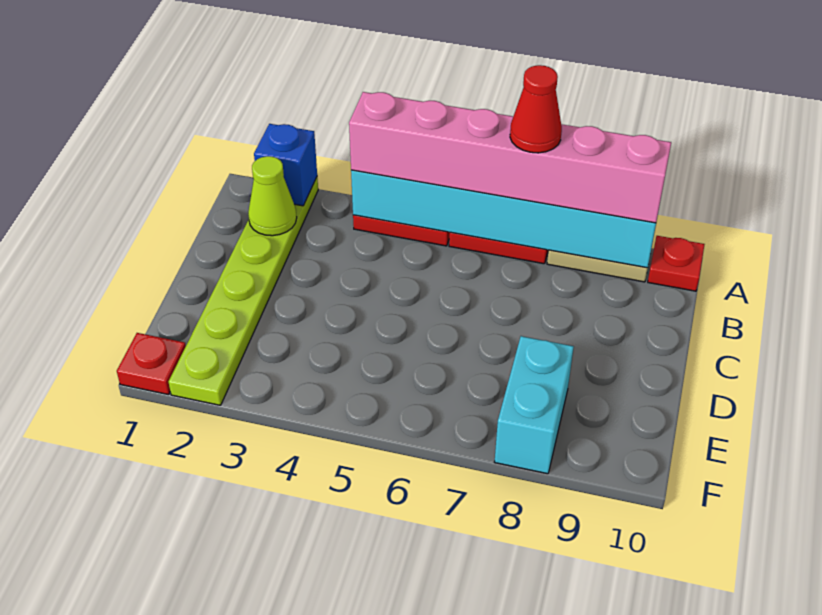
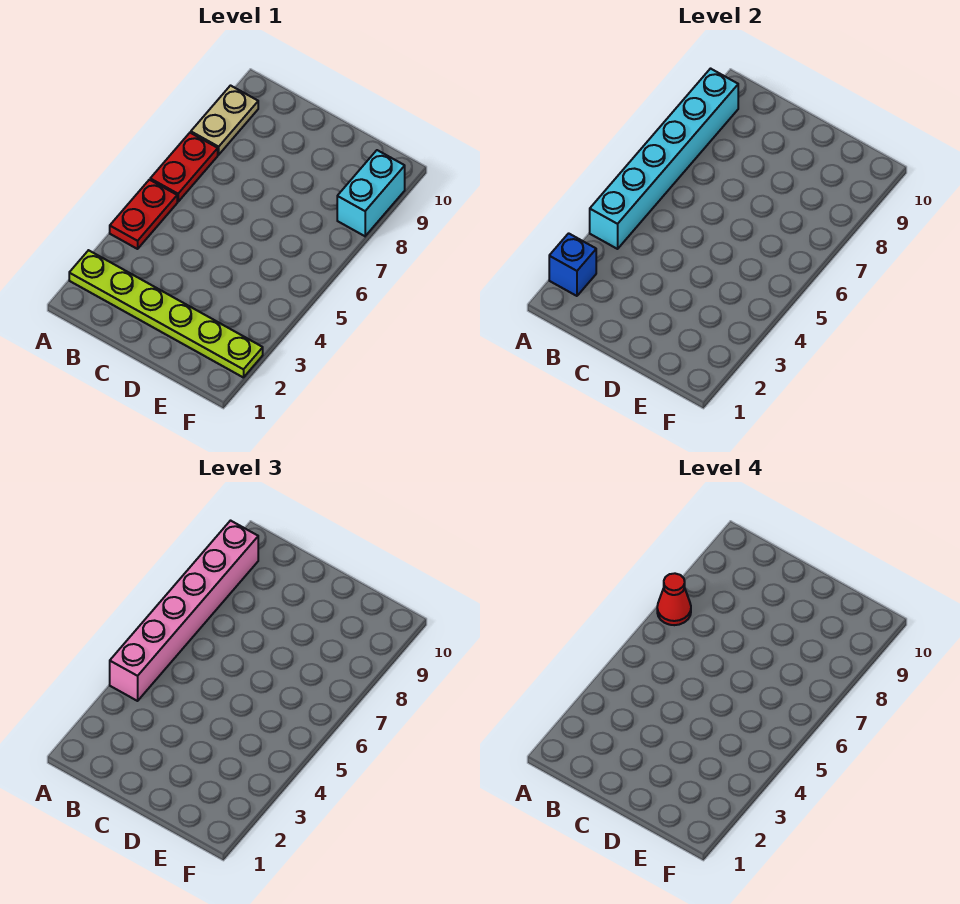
red plate A10 level 1 -> none
lime cone B2 level 2 -> none
cyan brick E8:F8 level 1 -> cyan brick F8:F9 level 1
red plate F1 level 1 -> none

